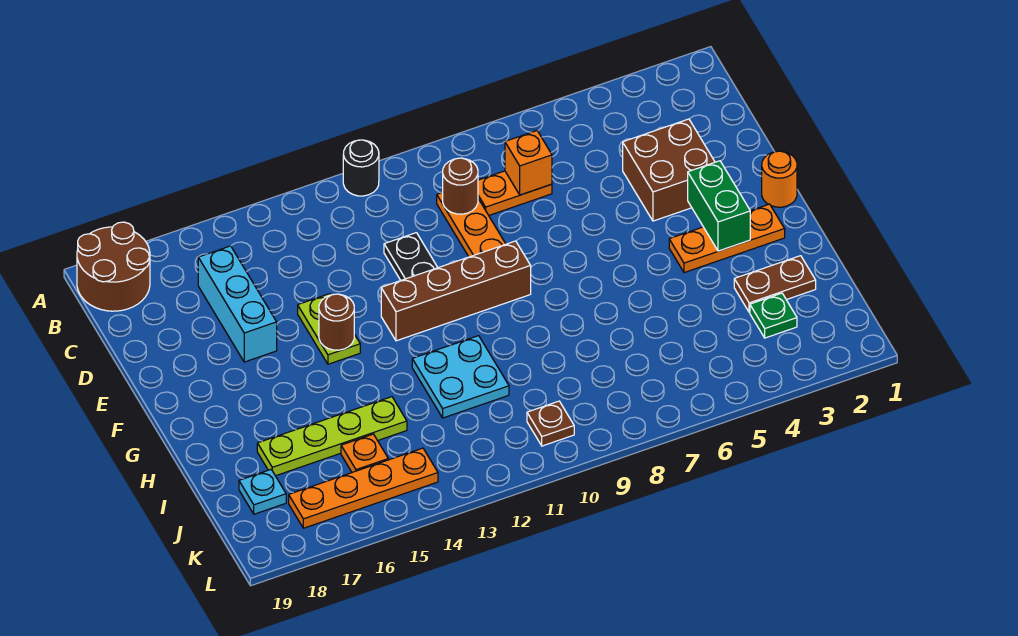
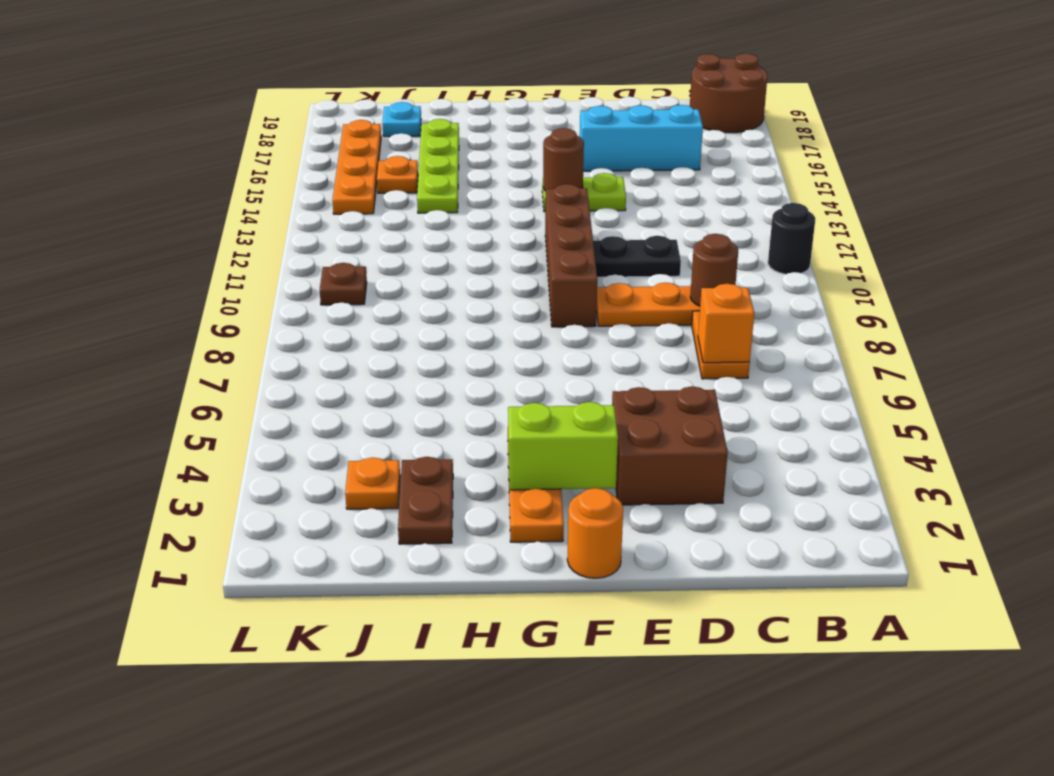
green brick F3:G3 level 2 -> lime brick F3:G3 level 2
cyan plate H11:I12 level 1 -> none
green plate J3 level 1 -> orange plate J3 level 1

